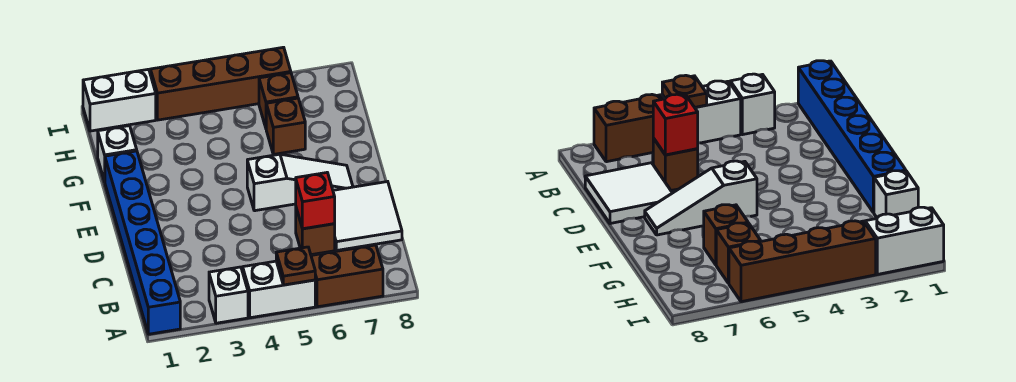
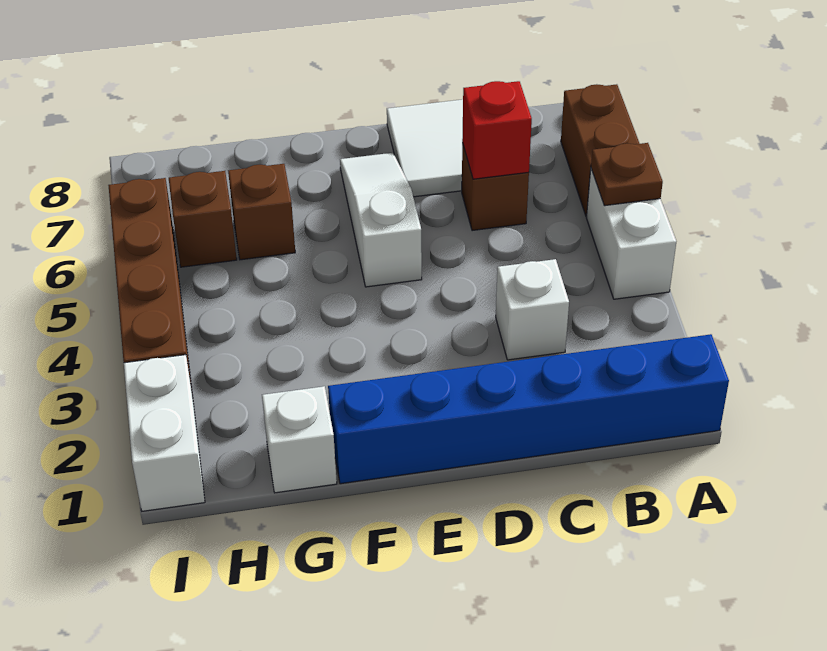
white brick A3 level 1 -> white brick C3 level 1

